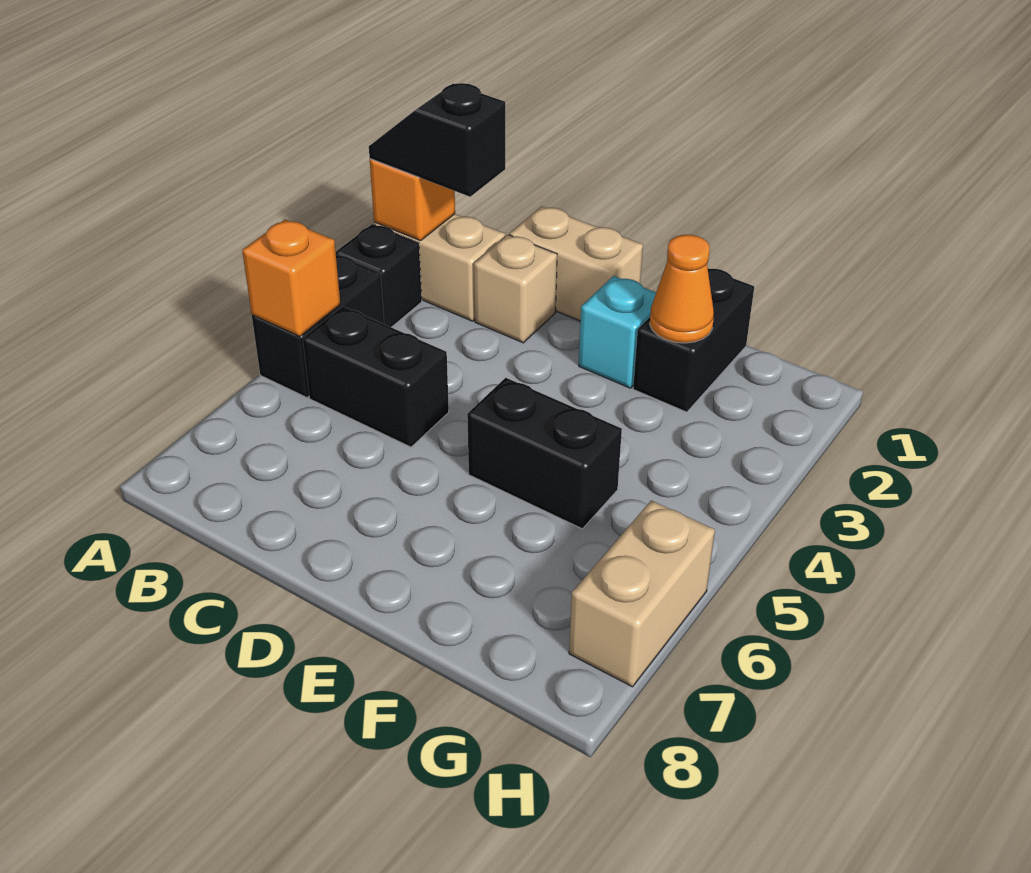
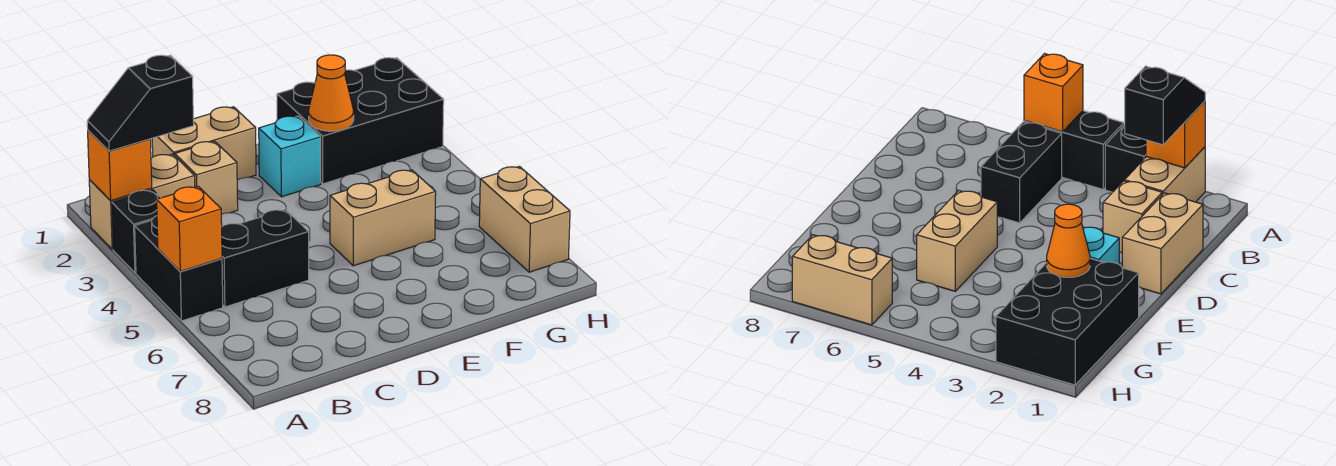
black brick E5:F5 level 1 -> tan brick E5:F5 level 1
black brick F1:F2 level 1 -> black brick F1:H2 level 1

